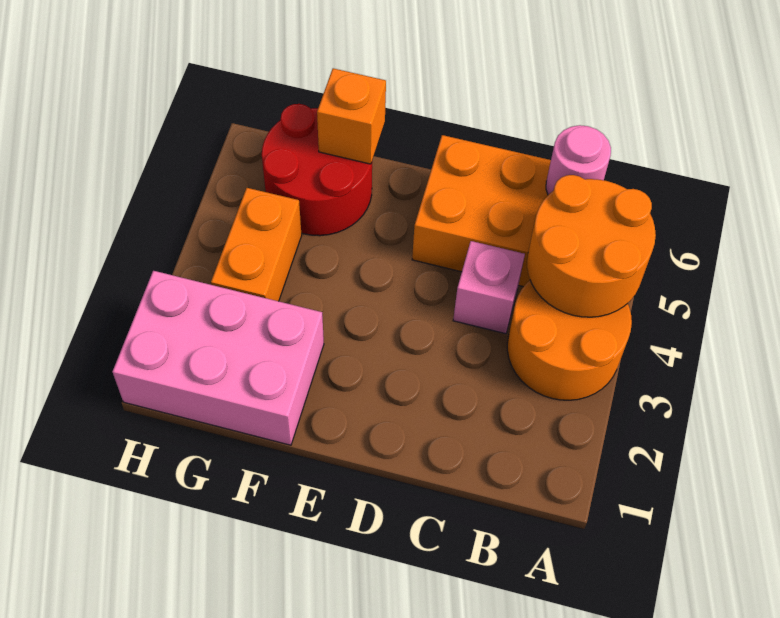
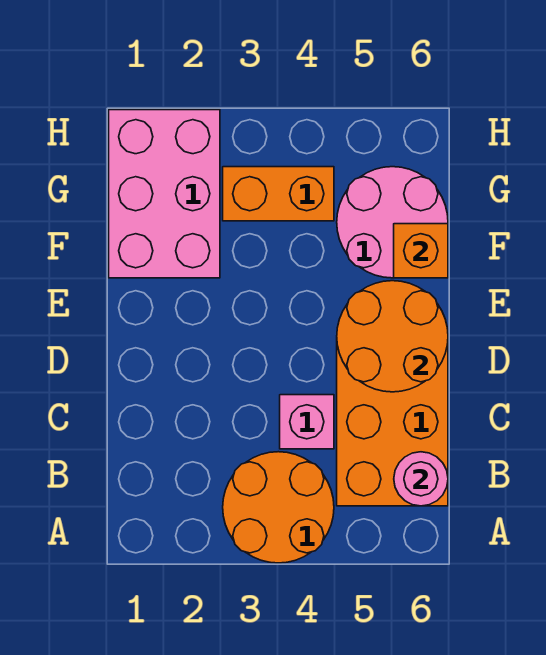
orange round brick A4:B5 level 2 -> orange round brick D5:E6 level 2
red round brick F5:G6 level 1 -> pink round brick F5:G6 level 1

